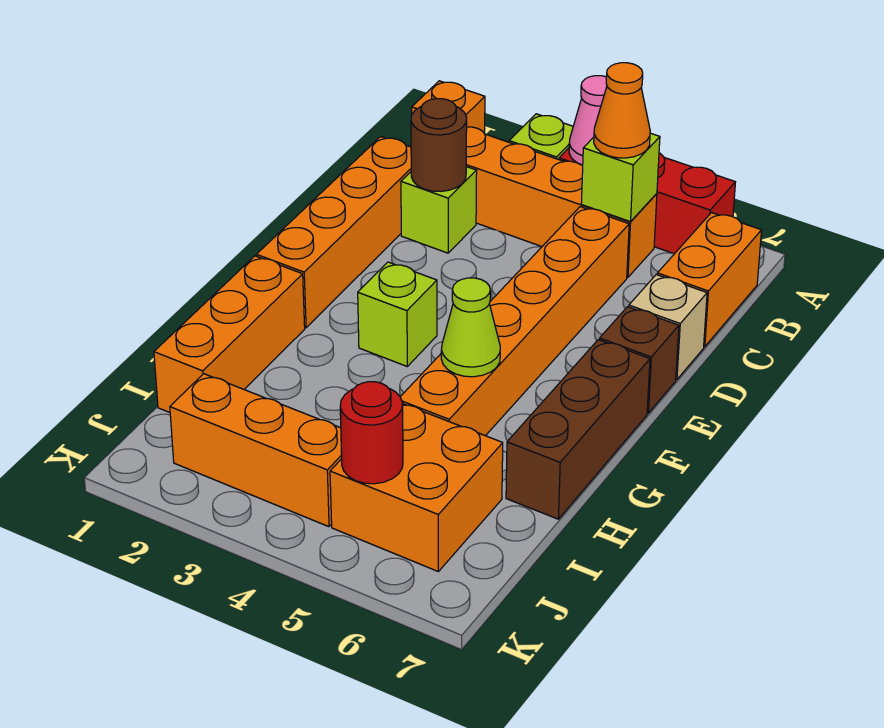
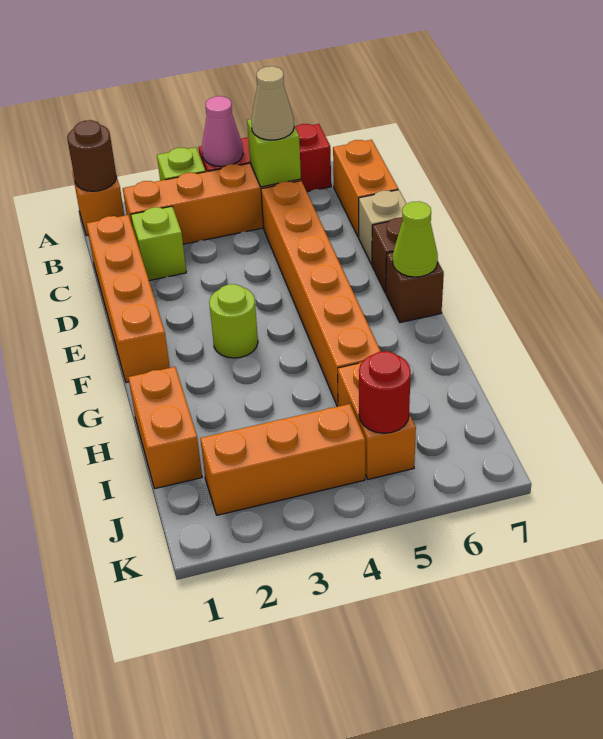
orange cone B5 level 3 -> tan cone B5 level 3
brown round brick C2 level 2 -> brown round brick A1 level 2
lime brick F3 level 1 -> lime round brick F3 level 1
brown brick F7:H7 level 1 -> brown brick F7 level 1
orange brick G1:I1 level 1 -> orange brick H1:I1 level 1
lime cone G5 level 2 -> lime cone F7 level 2
orange brick I5:J6 level 1 -> orange brick I5:J5 level 1

